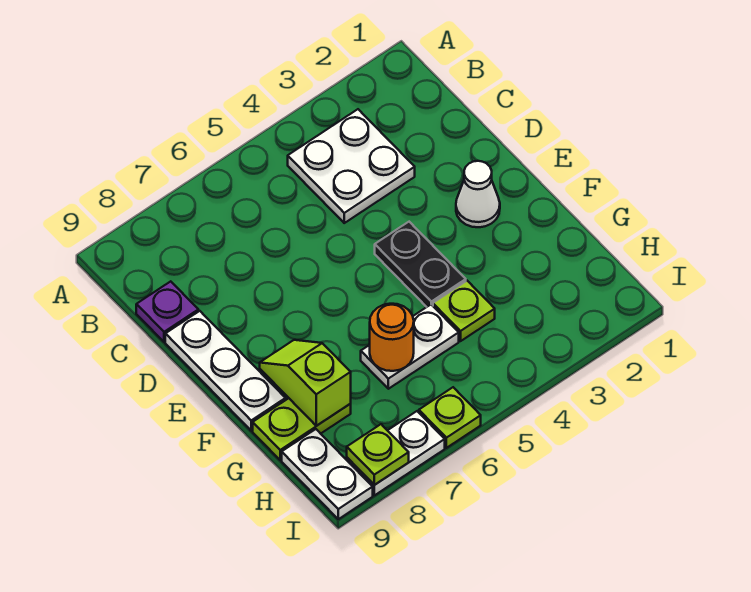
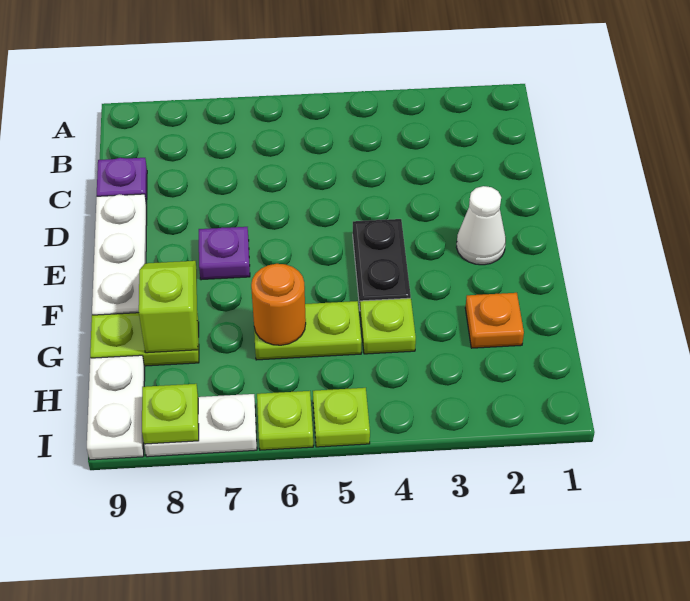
white plate B3:C4 level 1 -> none
none -> purple plate E7 level 1
none -> orange plate G2 level 1
white plate G5:G6 level 1 -> lime plate G5:G6 level 1
none -> lime plate I5 level 1

